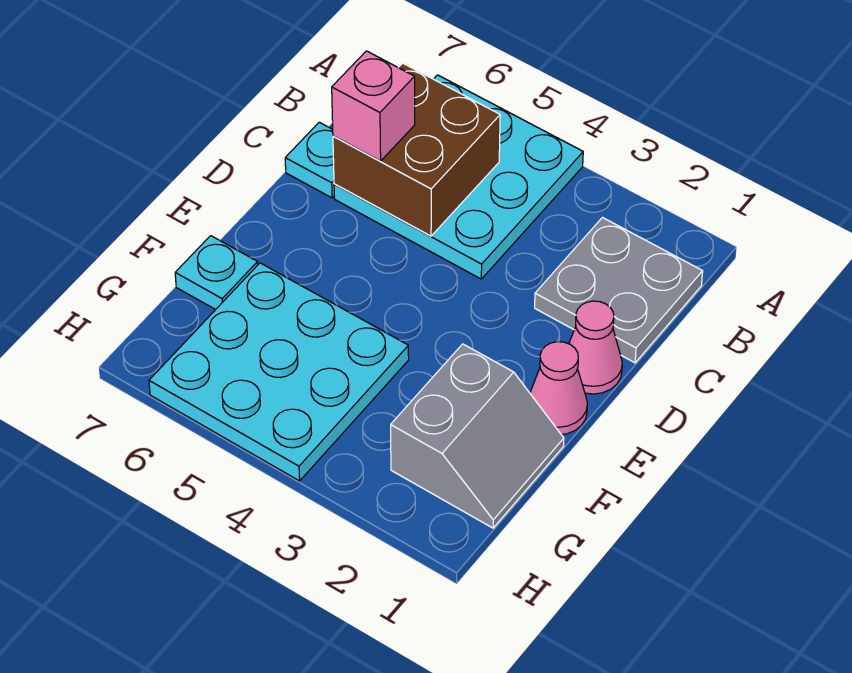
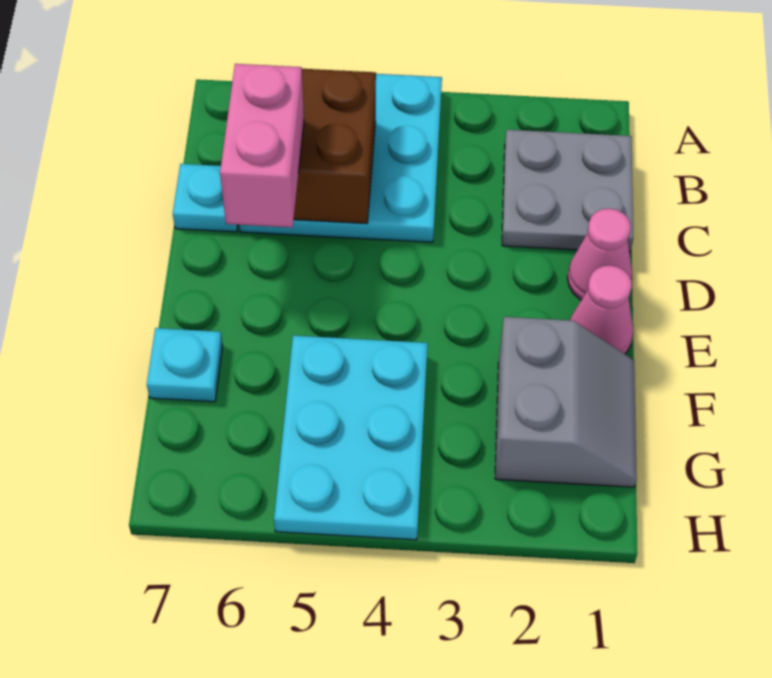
pink brick C6 level 3 -> pink brick C6:D6 level 3
cyan plate F4:H6 level 1 -> cyan plate F4:H5 level 1

